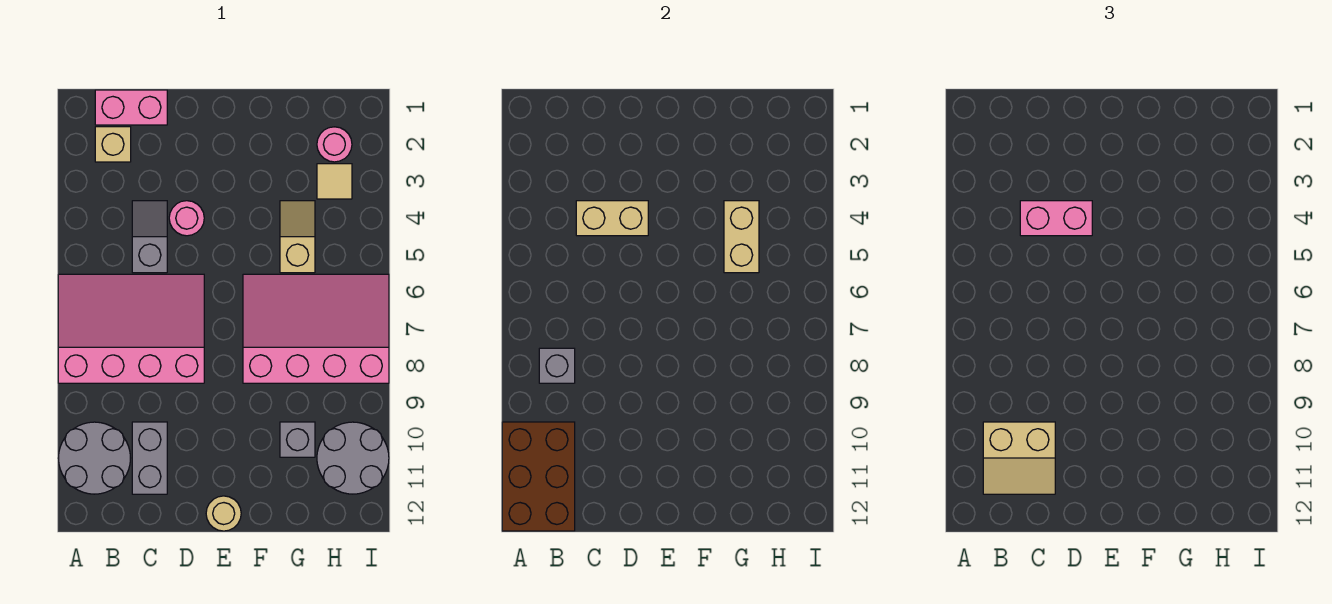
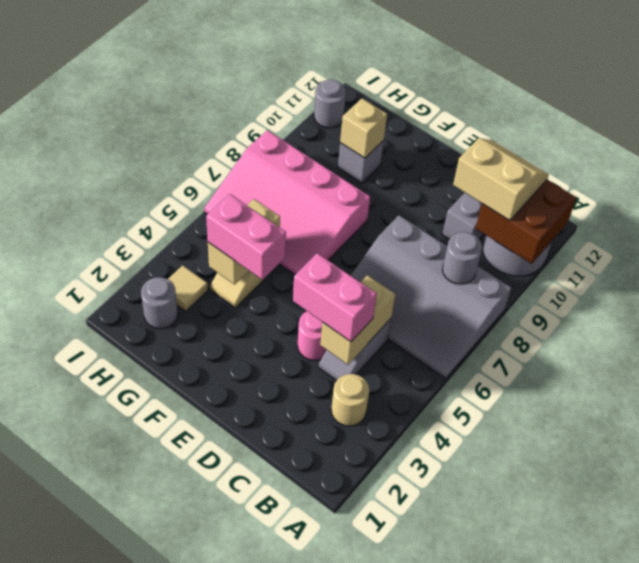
pink slope A6:D8 level 1 top 8 -> grey slope A6:D8 level 1 top 8
brown brick A10:B12 level 2 -> brown brick A10:B11 level 2
pink brick B1:C1 level 1 -> pink brick F4:G4 level 3
tan brick B2 level 1 -> tan brick G10 level 2
grey brick B8 level 2 -> grey round brick B8 level 2
tan brick C4:D4 level 2 -> tan brick C4:C5 level 2
tan round brick E12 level 1 -> tan round brick B3 level 1
pink round brick H2 level 1 -> grey round brick H2 level 1
grey round brick H10:I11 level 1 -> grey round brick I11 level 1

